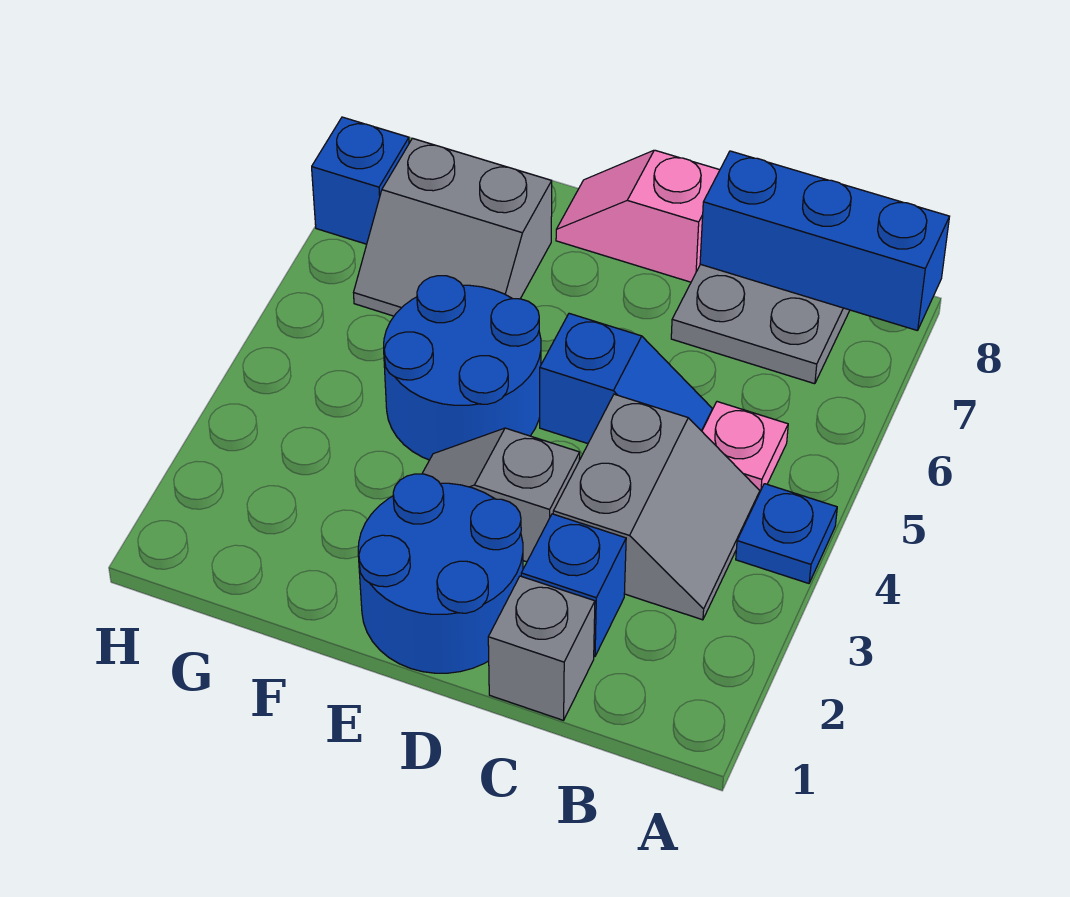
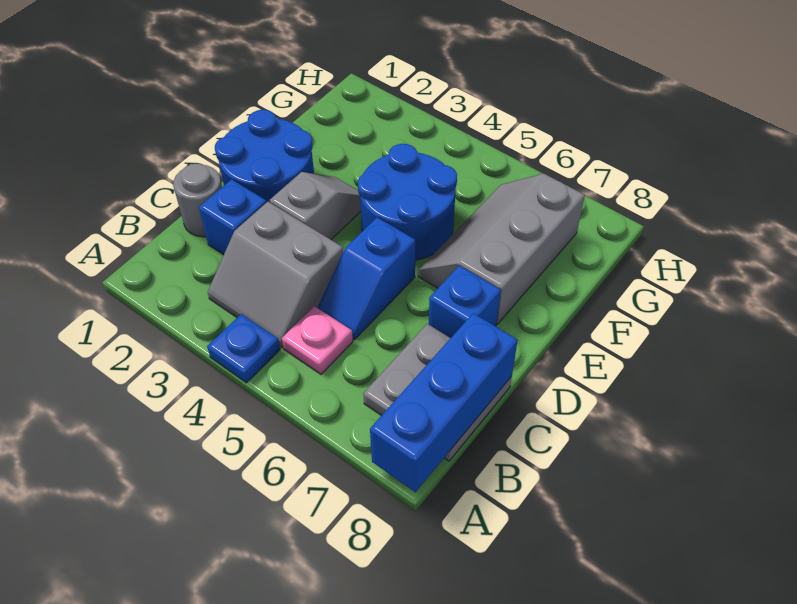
grey brick C1 level 1 -> grey round brick C1 level 1
pink slope D8:E8 level 1 top D -> none
grey slope F6:G7 level 1 top 7 -> grey slope E6:G7 level 1 top 7
blue brick H7 level 1 -> blue brick D7 level 1

